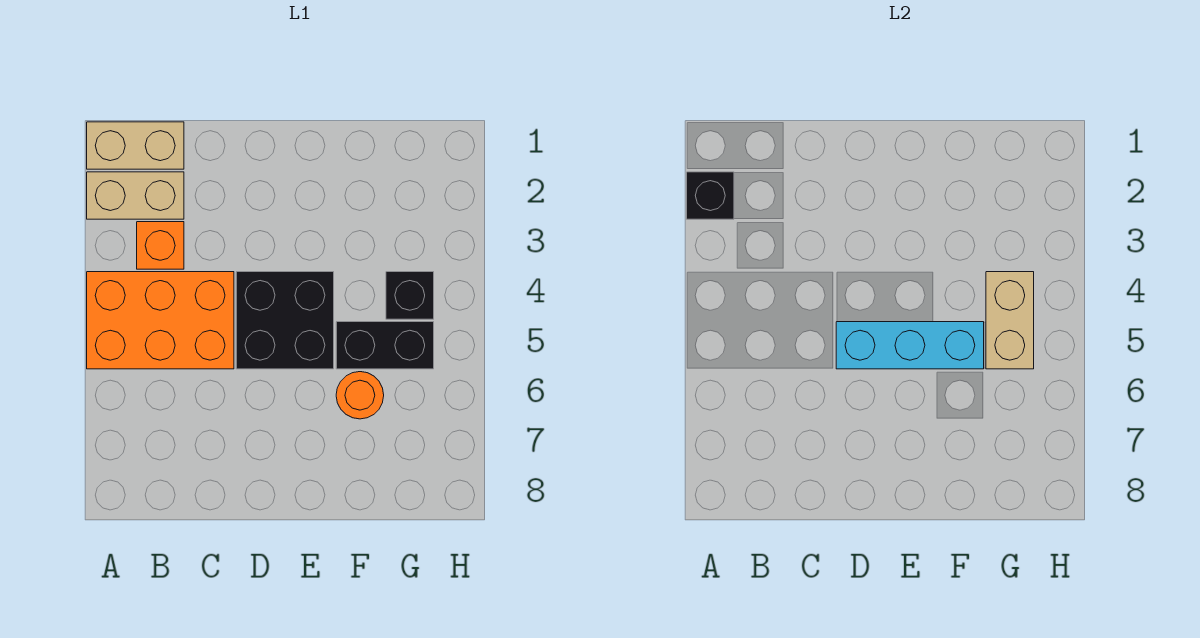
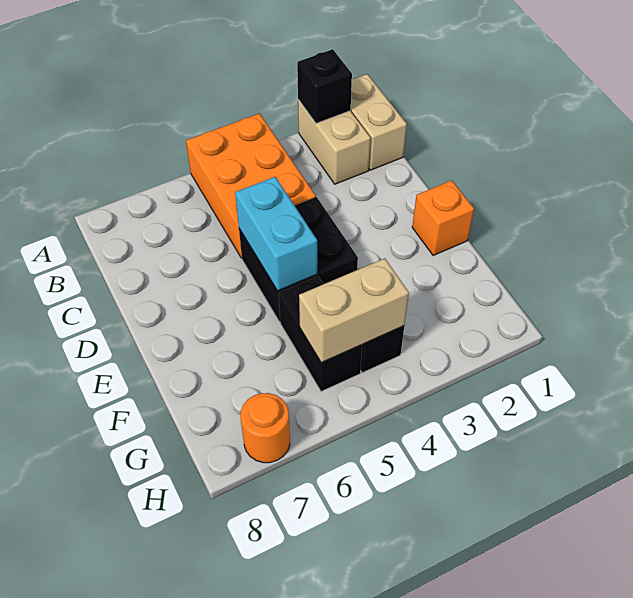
orange brick B3 level 1 -> orange brick E1 level 1
cyan brick D5:F5 level 2 -> cyan brick D5:E5 level 2
orange round brick F6 level 1 -> orange round brick H7 level 1

